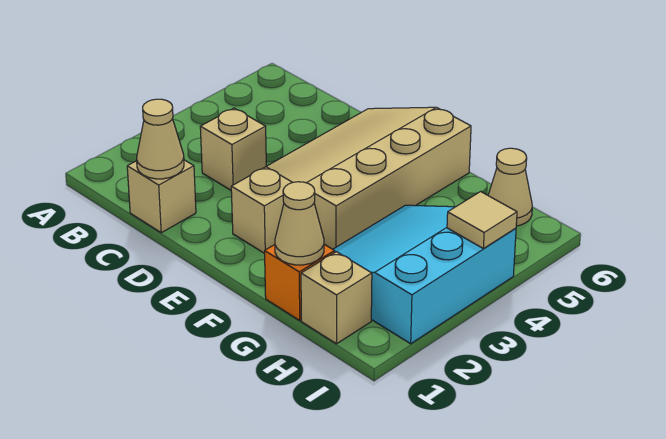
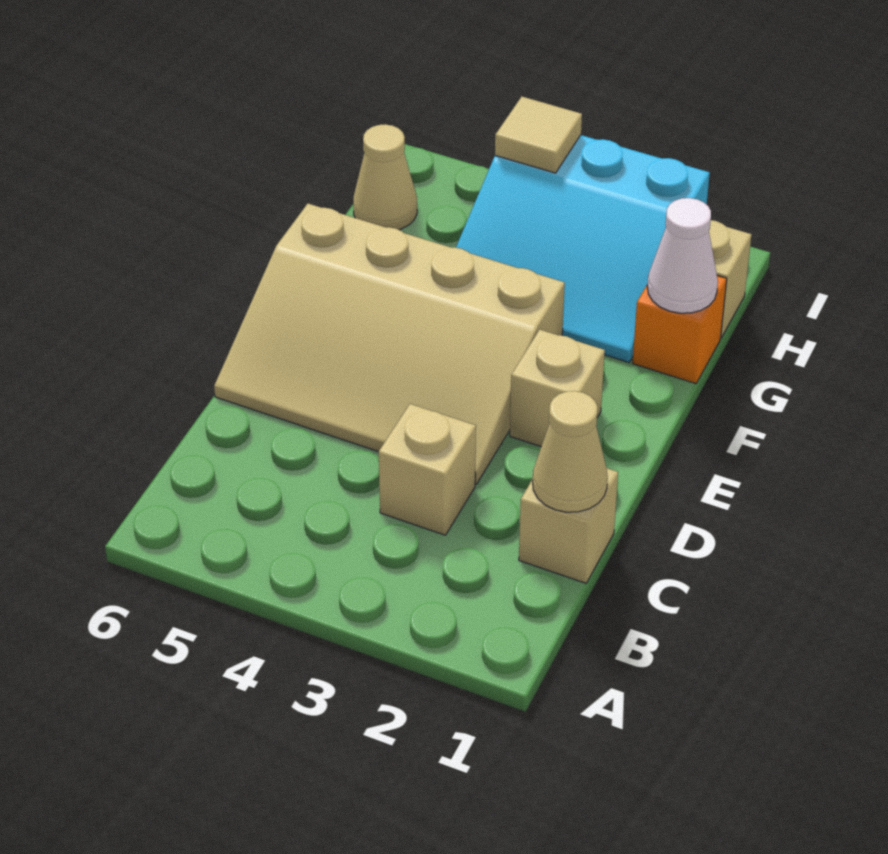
tan cone G1 level 2 -> white cone G1 level 2

